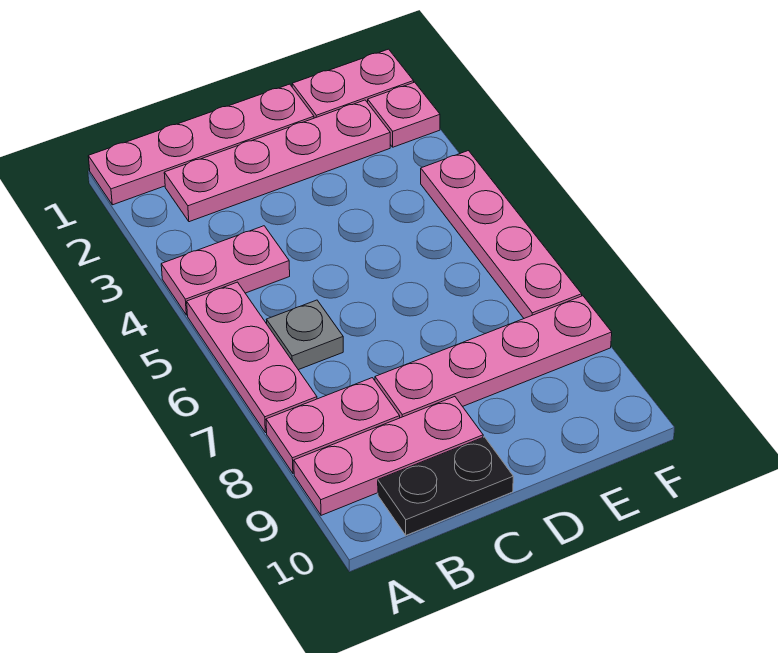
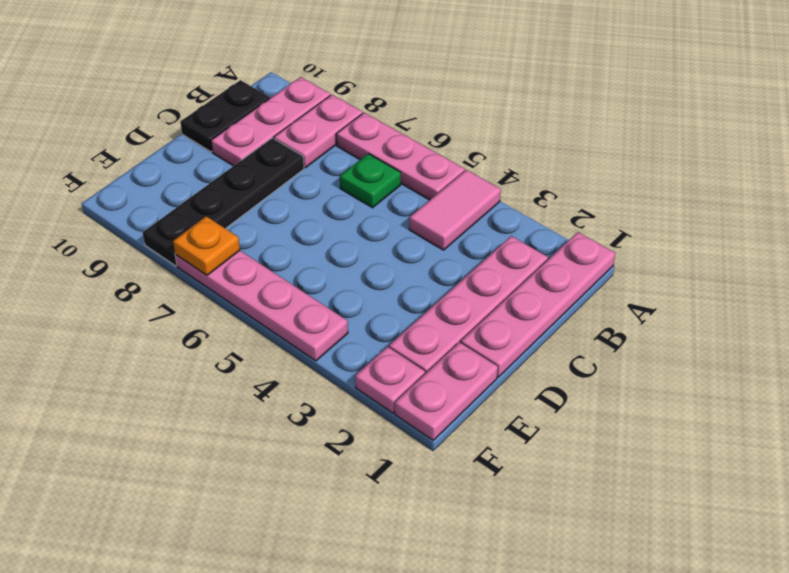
pink plate A4:B4 level 1 -> pink tile A4:B4 level 1
grey plate B6 level 1 -> green plate B6 level 1
pink plate C8:F8 level 1 -> black plate C8:F8 level 1
none -> orange plate F7 level 2

